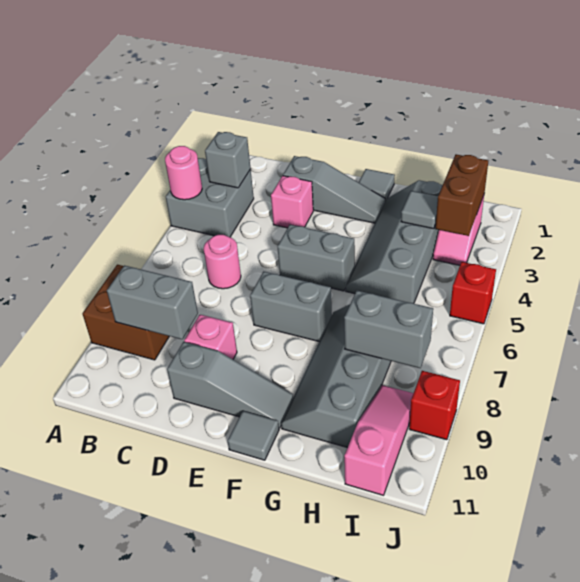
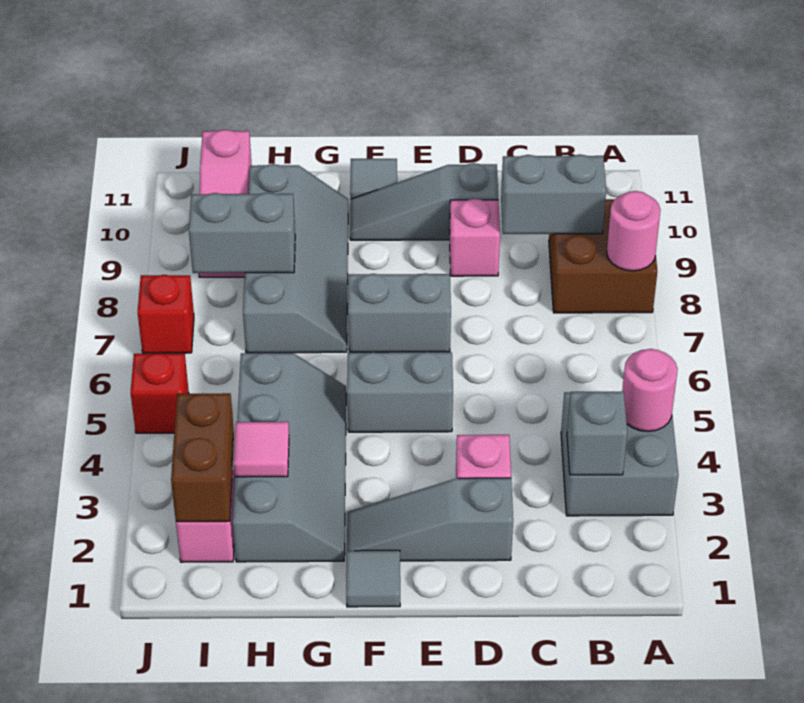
pink round brick C6 level 1 -> pink round brick A8 level 2
grey tile H3 level 2 -> pink tile H3 level 2
red brick J9 level 1 -> red brick J7 level 1

